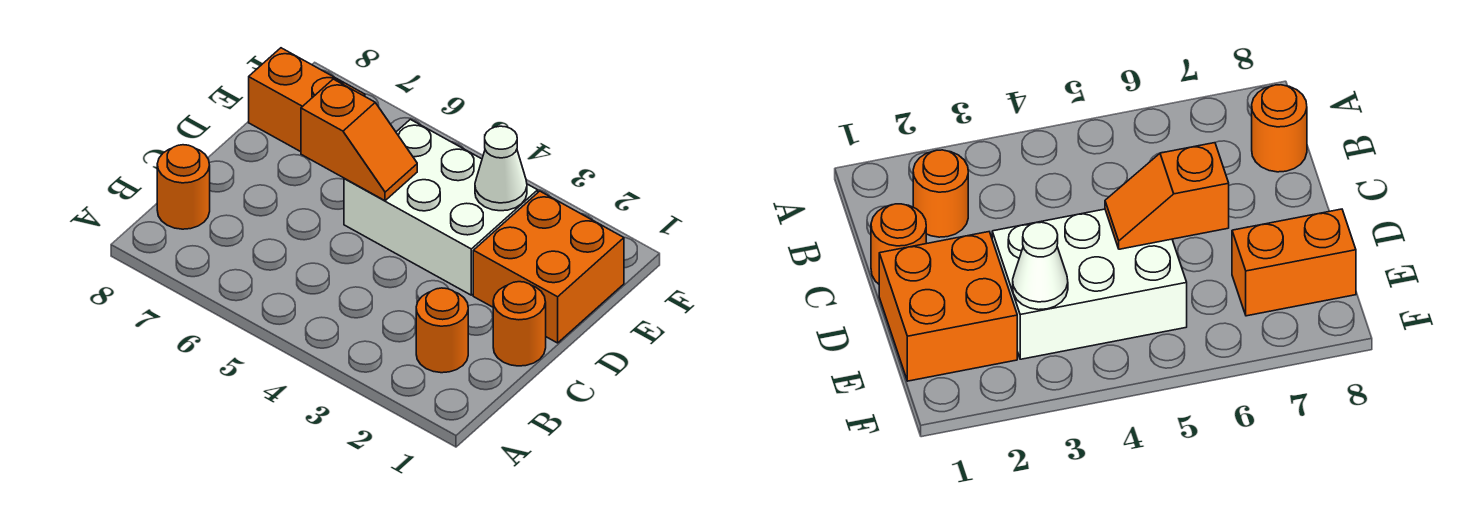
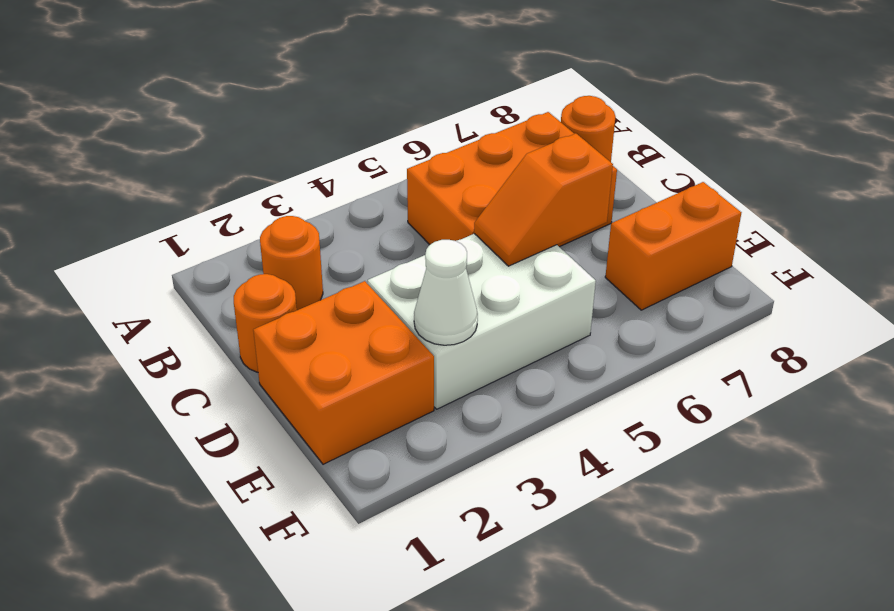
none -> orange brick B5:C7 level 1

